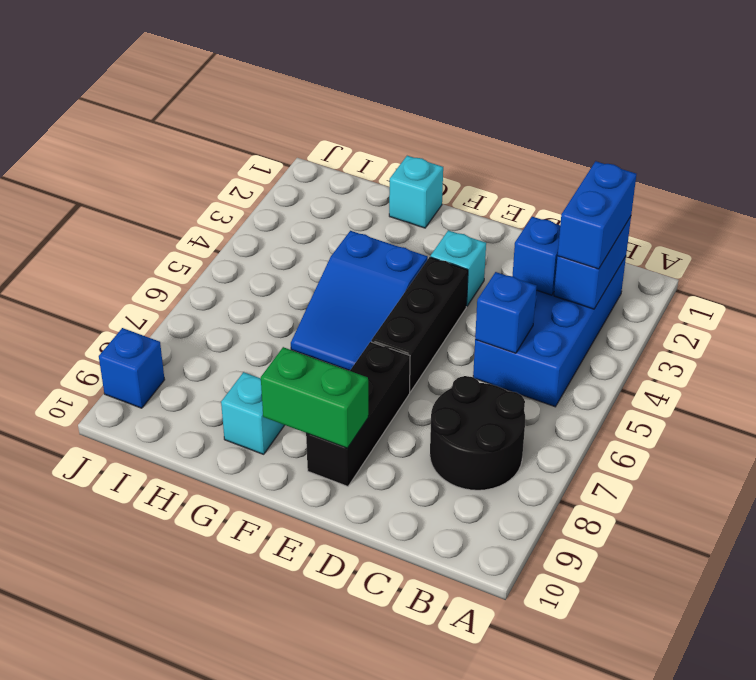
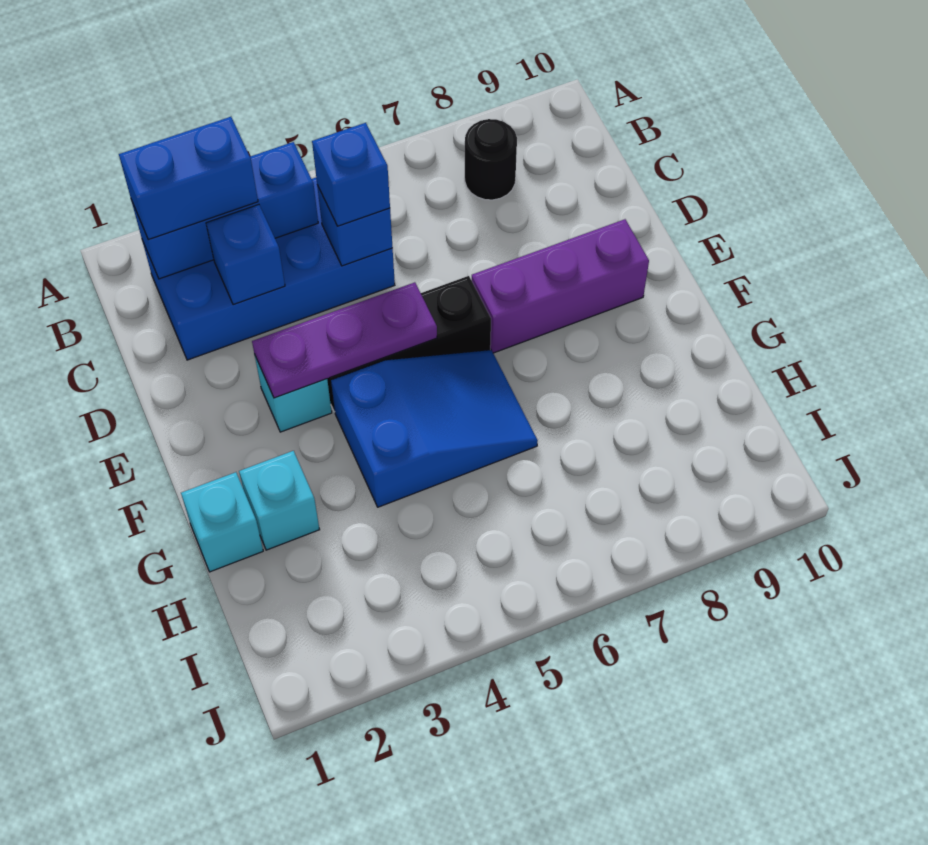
blue brick B2:B3 level 2 -> blue brick B2:B4 level 2
black round brick B7:C8 level 1 -> black round brick B8 level 1
none -> purple plate E3:E5 level 2
black brick E7:E9 level 1 -> purple brick E7:E9 level 1
green brick E9:F9 level 2 -> none
cyan brick G9 level 1 -> cyan brick G2 level 1
blue brick J9 level 1 -> blue brick C5 level 3

